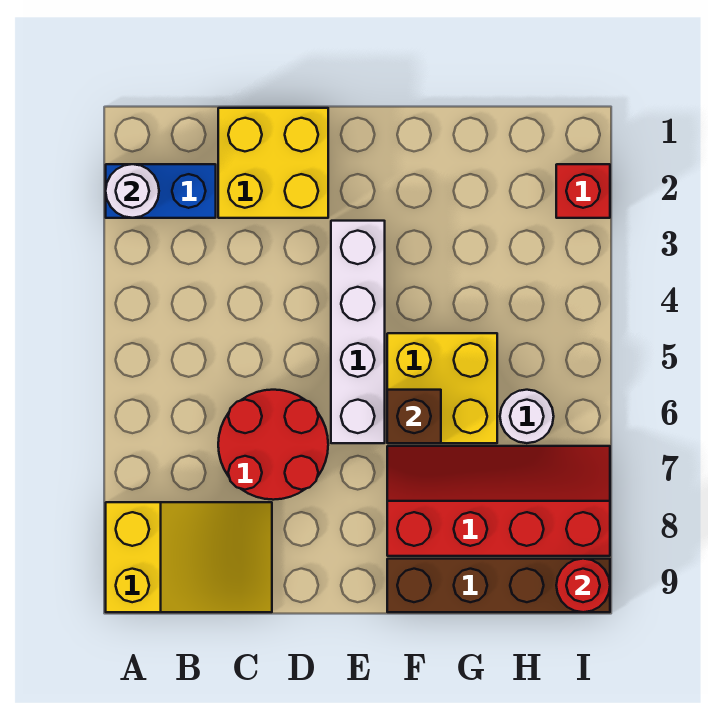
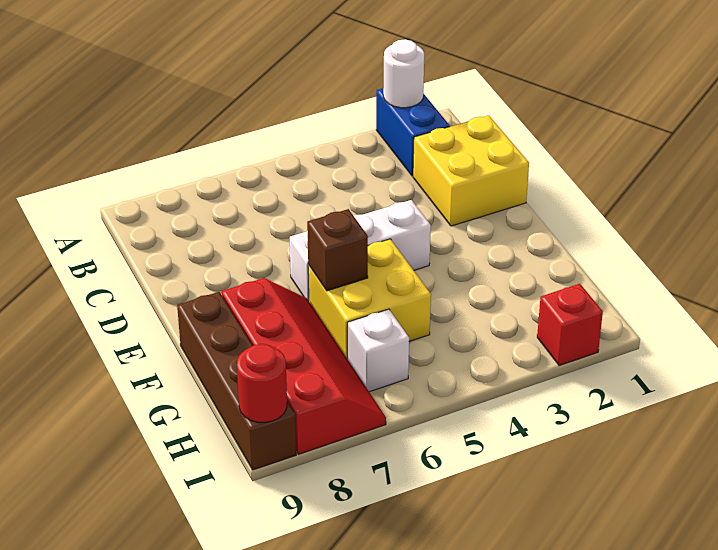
yellow slope A8:C9 level 1 top A -> none
red round brick C6:D7 level 1 -> none
white brick E3:E6 level 1 -> white brick E4:E6 level 1
white round brick H6 level 1 -> white brick H6 level 1

